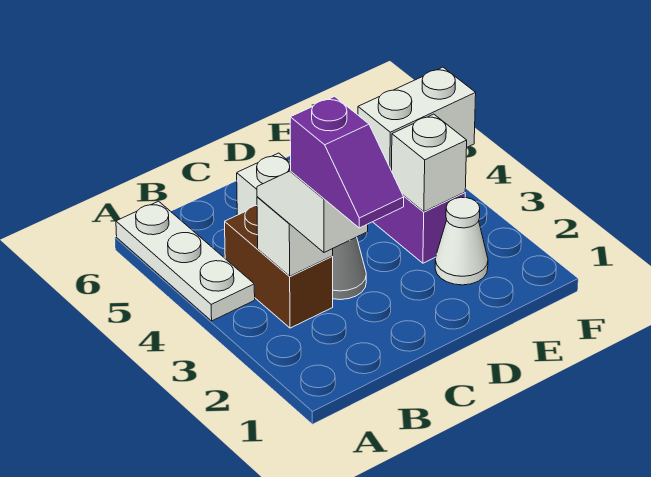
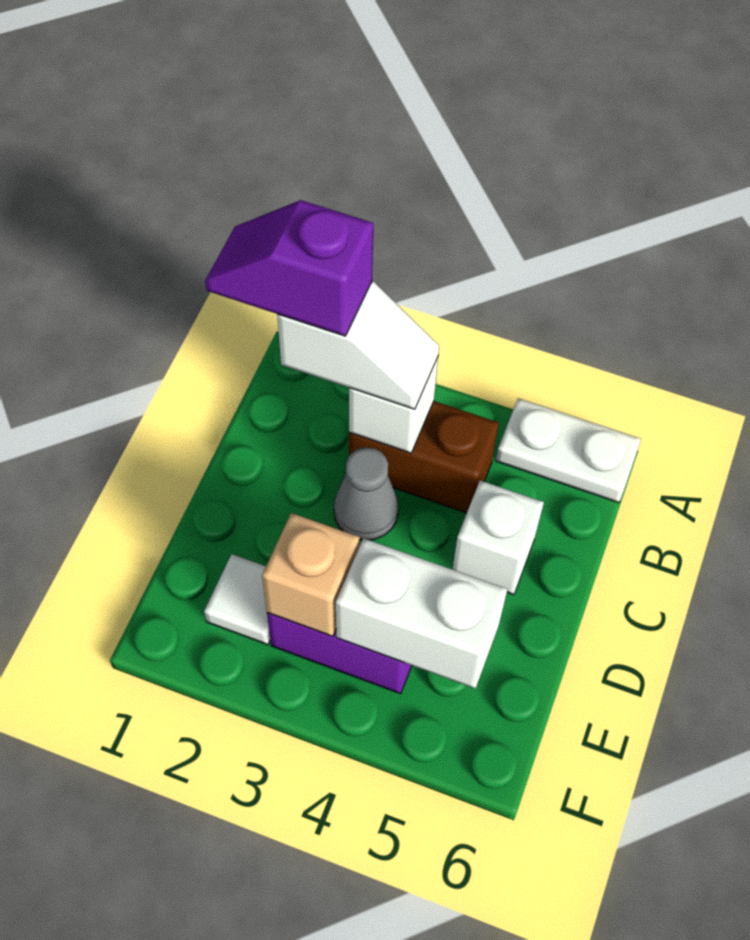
white plate A4:A6 level 1 -> white plate A5:A6 level 1
white cone E2 level 1 -> white tile E2 level 1
white brick E3 level 2 -> tan brick E3 level 2
white brick E4:F4 level 2 -> white brick E4:E5 level 2

